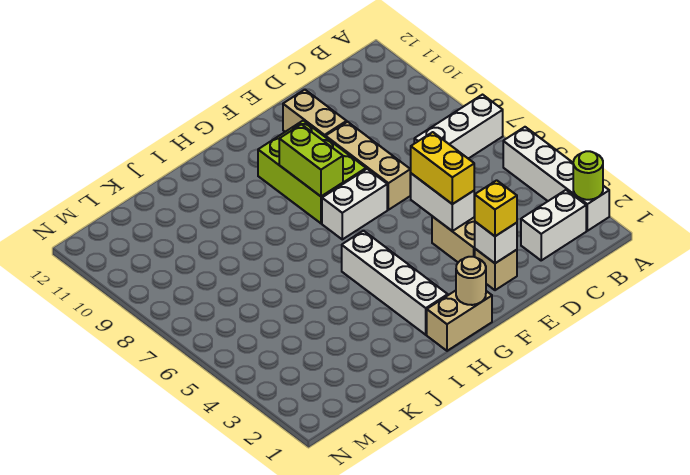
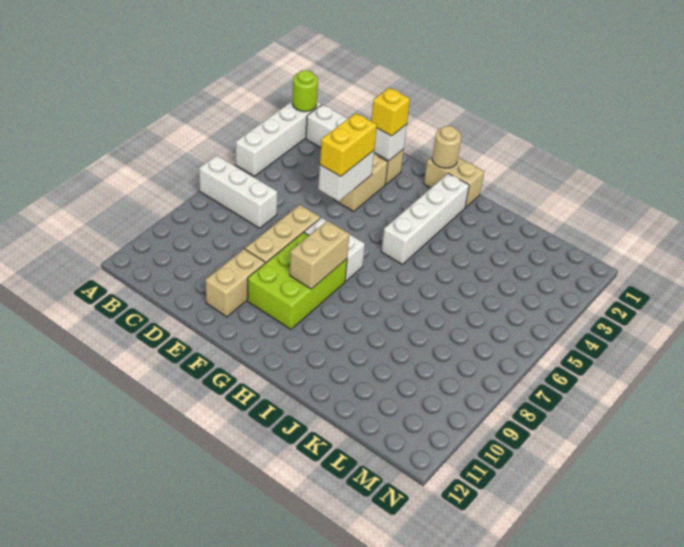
lime brick G8:G9 level 2 -> tan brick G8:G9 level 2

